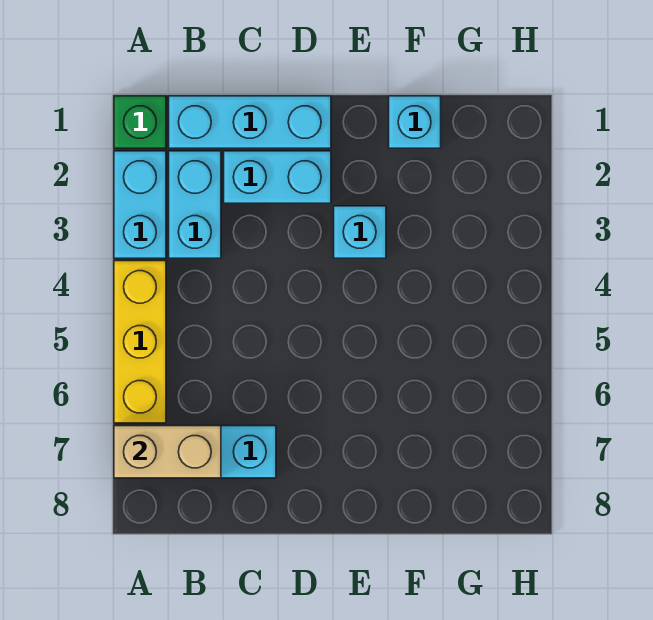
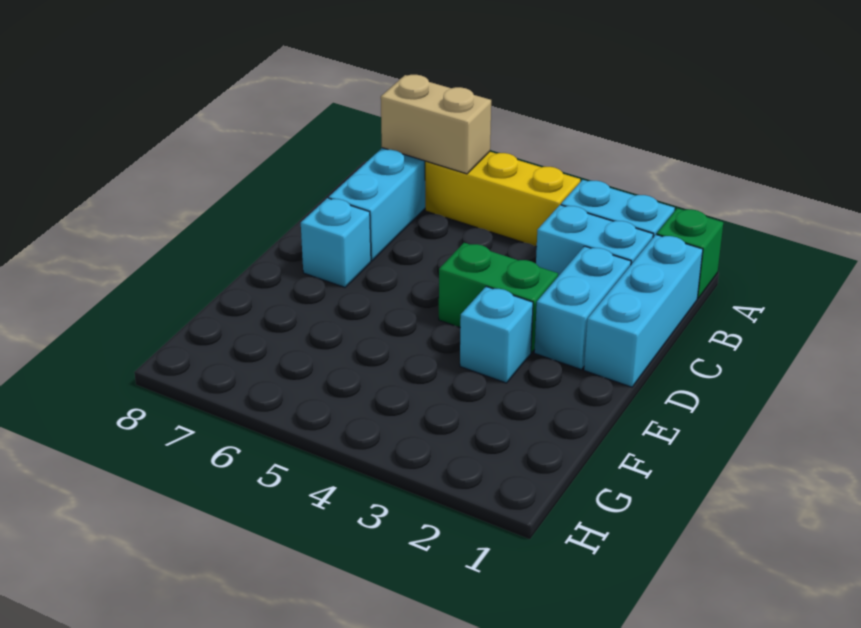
tan brick A7:B7 level 2 -> tan brick A6:A7 level 2
none -> green brick D3:D4 level 1
cyan brick F1 level 1 -> cyan brick D7 level 1

